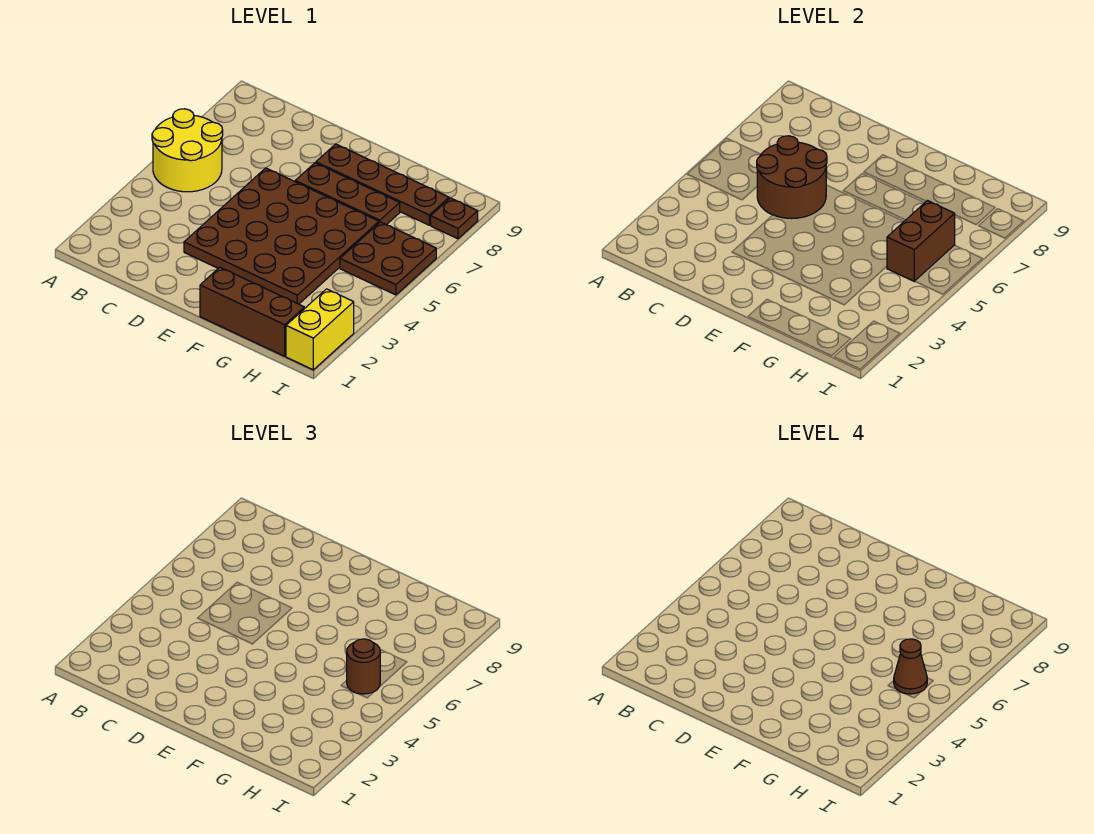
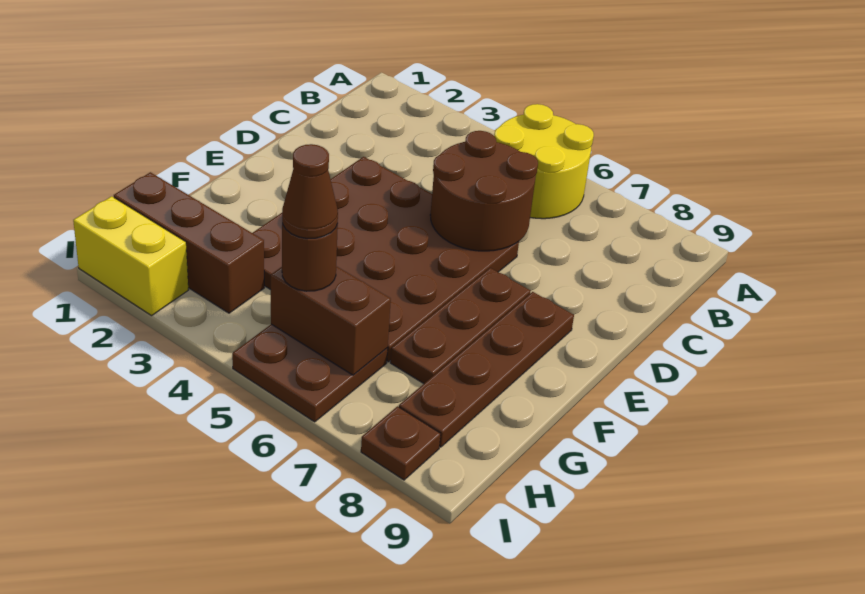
brown brick F1:H1 level 1 -> brown brick H1:H3 level 1

